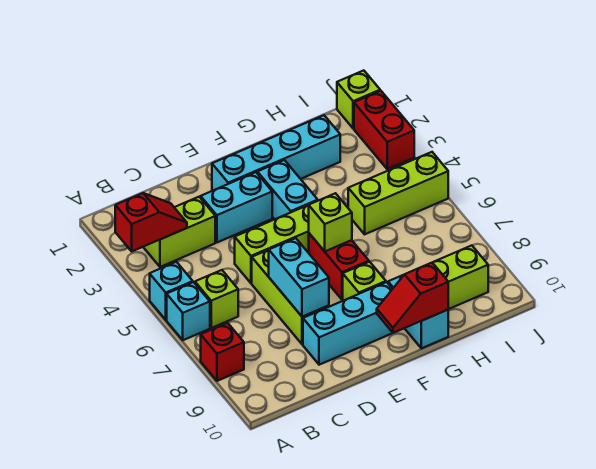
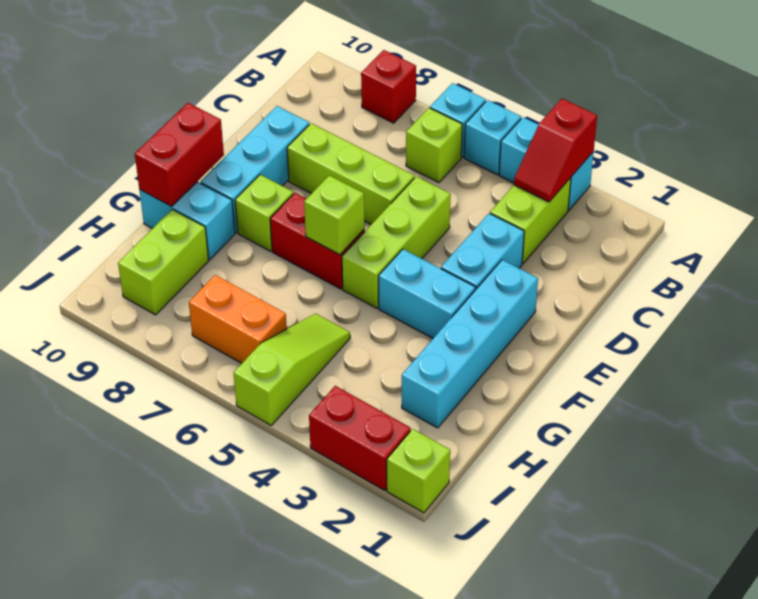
cyan brick D7:D8 level 2 -> cyan brick A3:A4 level 1
red slope F10:G10 level 2 top G -> red brick F10:G10 level 2
lime brick H5:J5 level 1 -> lime slope H5:J5 level 1 top J
none -> orange brick I6:I7 level 1

